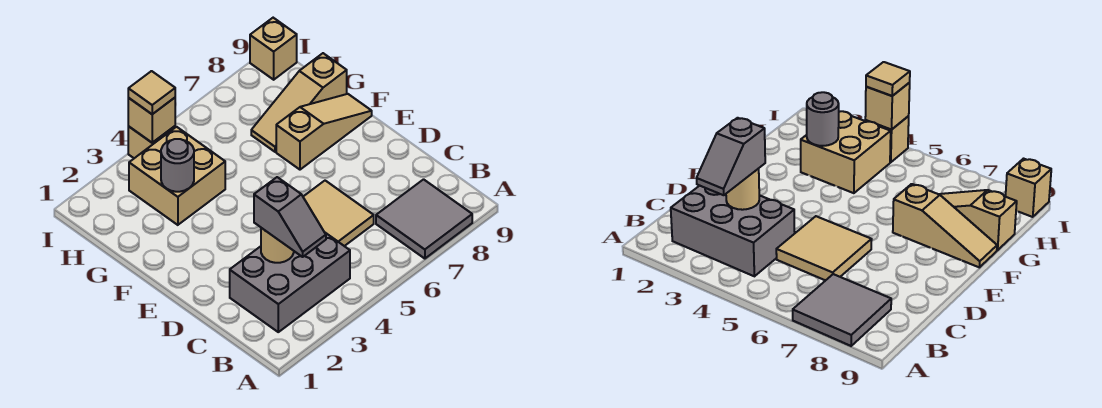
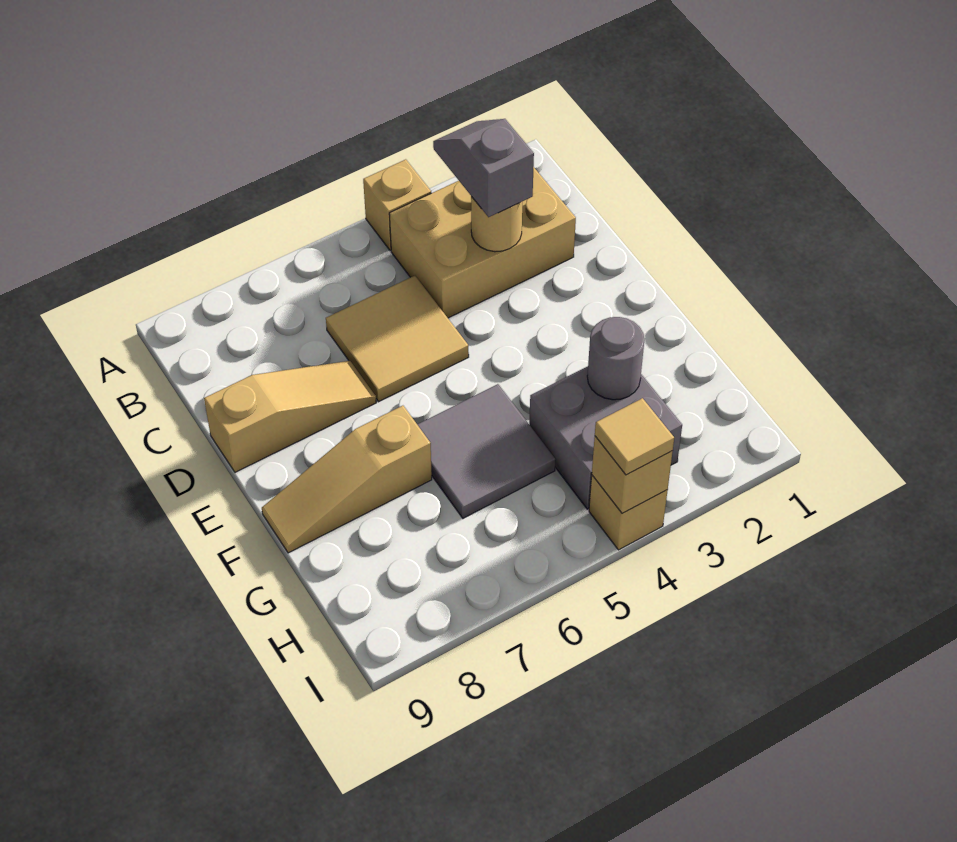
grey tile A7:B8 level 1 -> grey tile F5:G6 level 1
grey brick B2:C4 level 1 -> tan brick B2:C4 level 1
tan brick G3:H4 level 1 -> grey brick G3:H4 level 1
tan slope G7:G9 level 1 top 9 -> tan slope D7:D9 level 1 top 9
tan brick I9 level 1 -> tan brick A4 level 1

